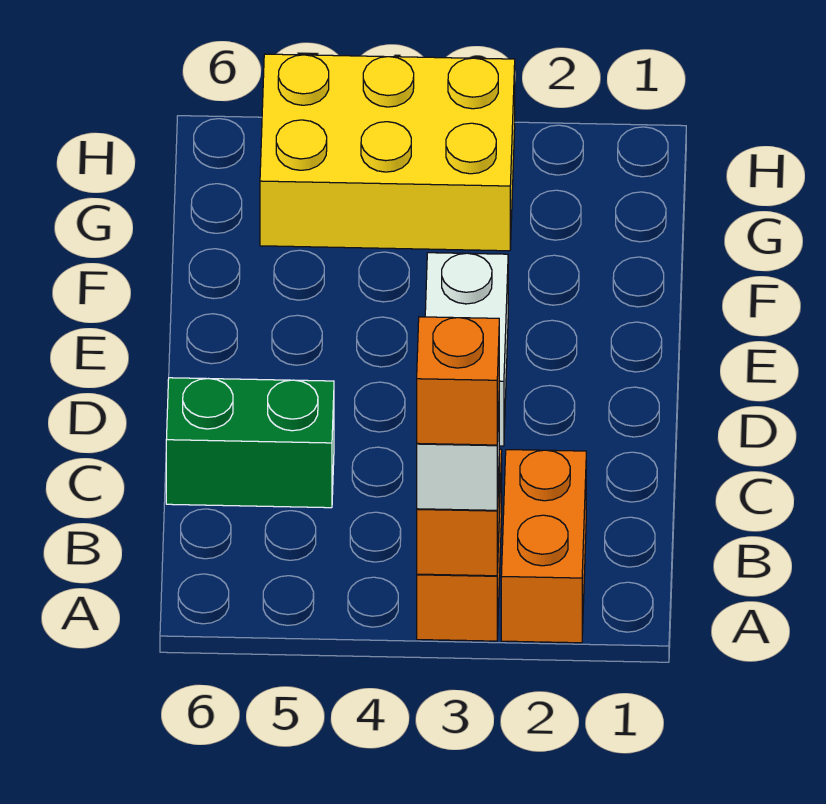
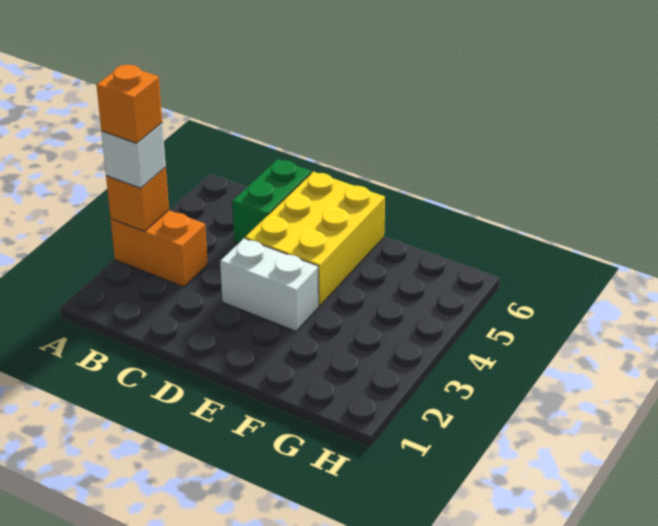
orange brick A2:B2 level 1 -> none
yellow brick G3:H5 level 1 -> yellow brick D4:E6 level 1

